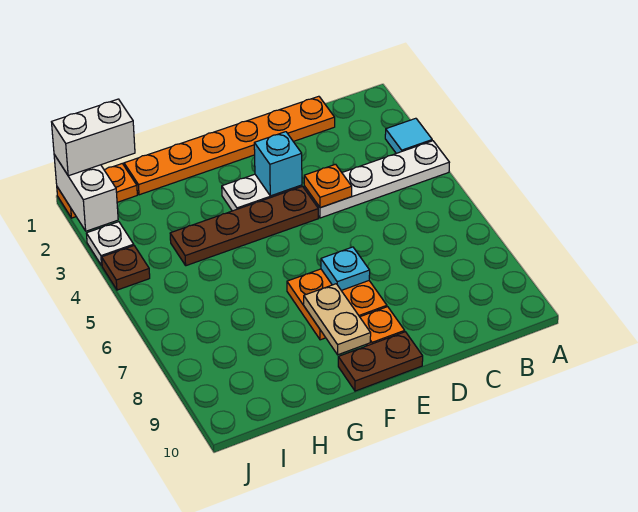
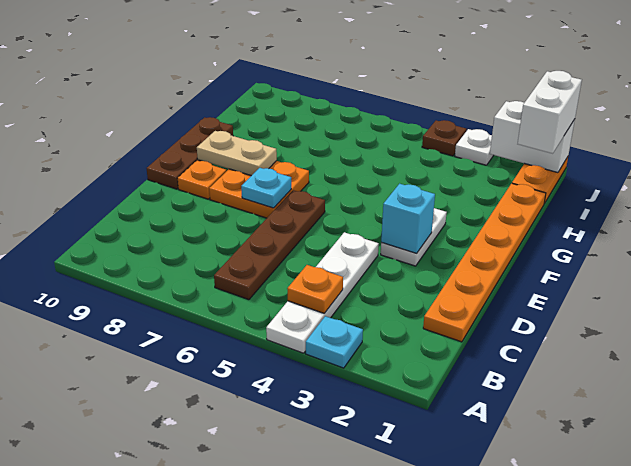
cyan tile A3 level 1 -> cyan plate A3 level 1
orange plate D4 level 2 -> orange plate B4 level 2
brown plate E4:H4 level 1 -> brown plate B6:E6 level 1
brown plate E10:F10 level 1 -> brown plate E10:G10 level 1

